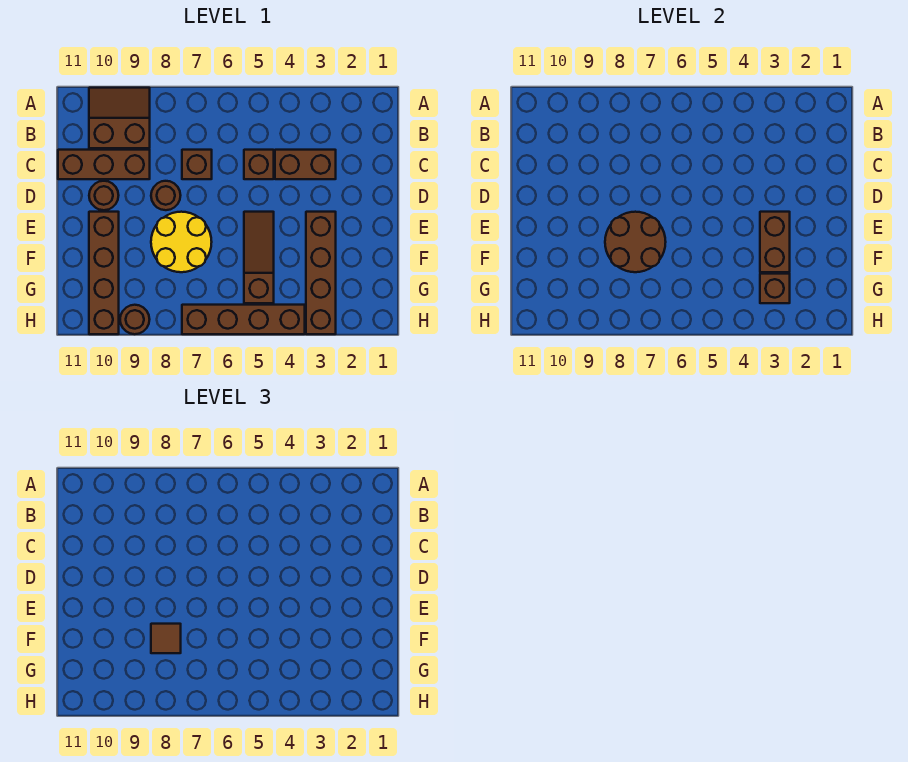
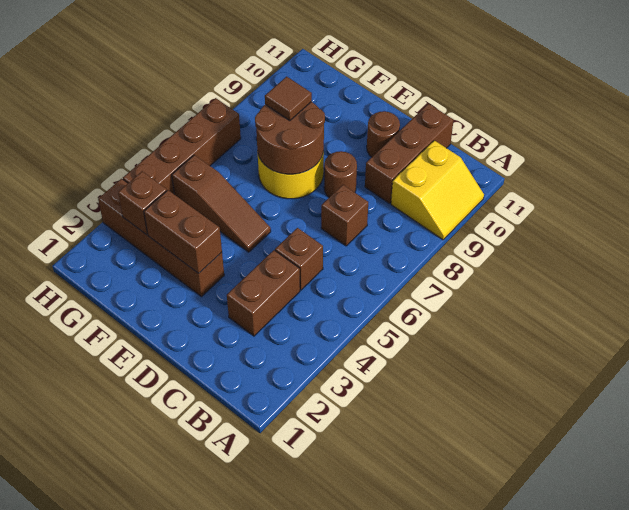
brown slope A9:B10 level 1 top B -> yellow slope A9:B10 level 1 top B
brown brick E10:H10 level 1 -> none
brown round brick H9 level 1 -> none

